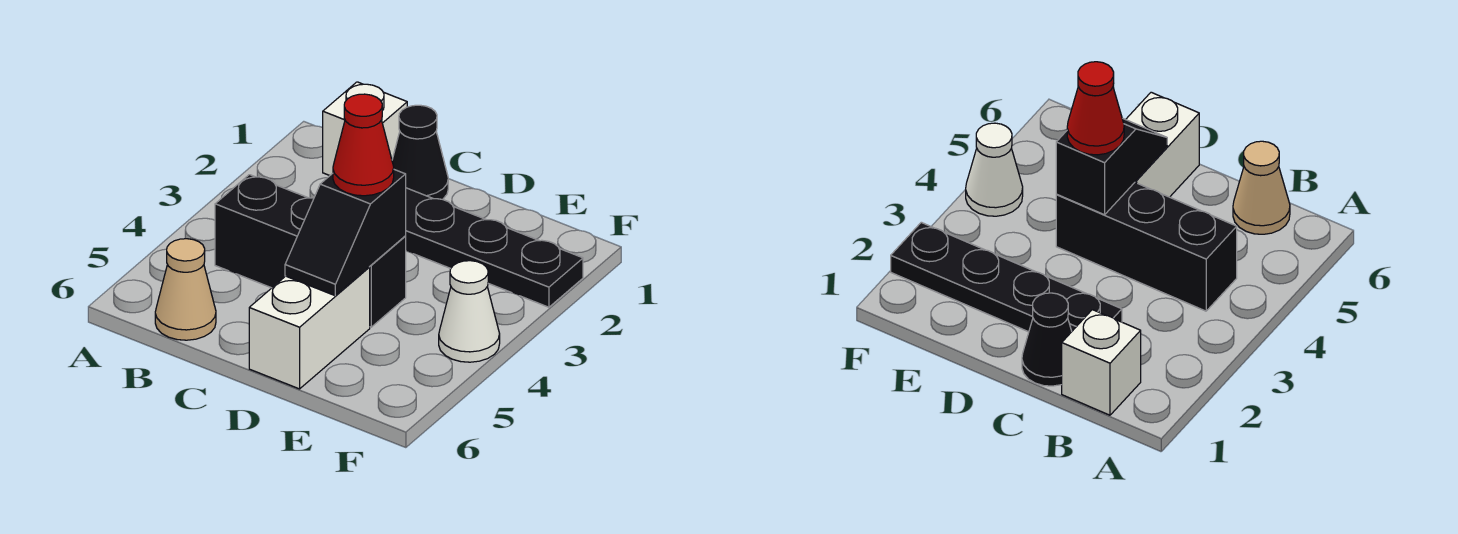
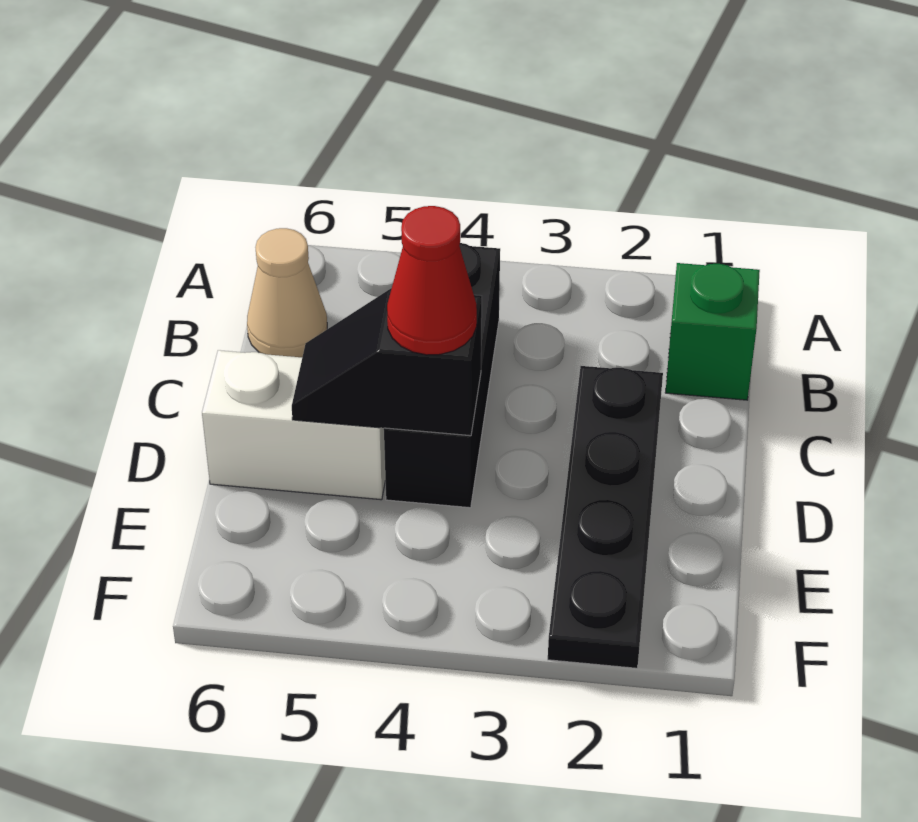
white brick B1 level 1 -> green brick B1 level 1
black cone C1 level 1 -> none
white cone F4 level 1 -> none

